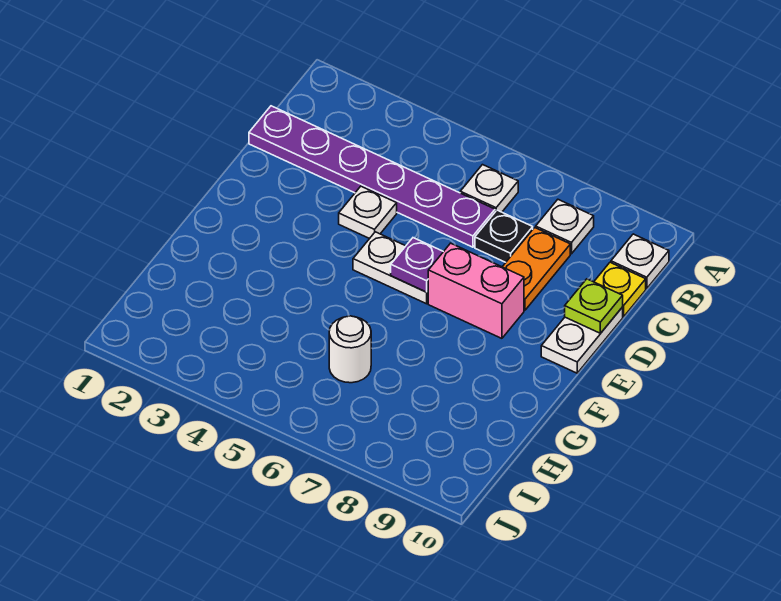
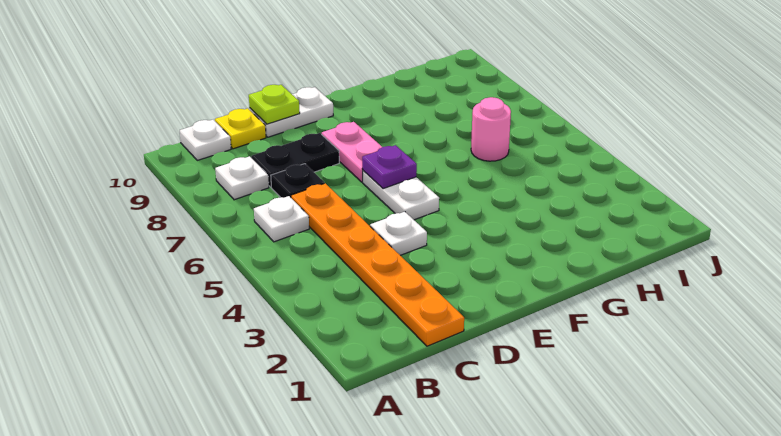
purple plate C1:C6 level 1 -> orange plate C1:C6 level 1
orange plate C8:D8 level 1 -> black plate C8:D8 level 1
pink brick E7:E8 level 1 -> pink plate E7:E8 level 1
white round brick H6 level 1 -> pink round brick H6 level 1

